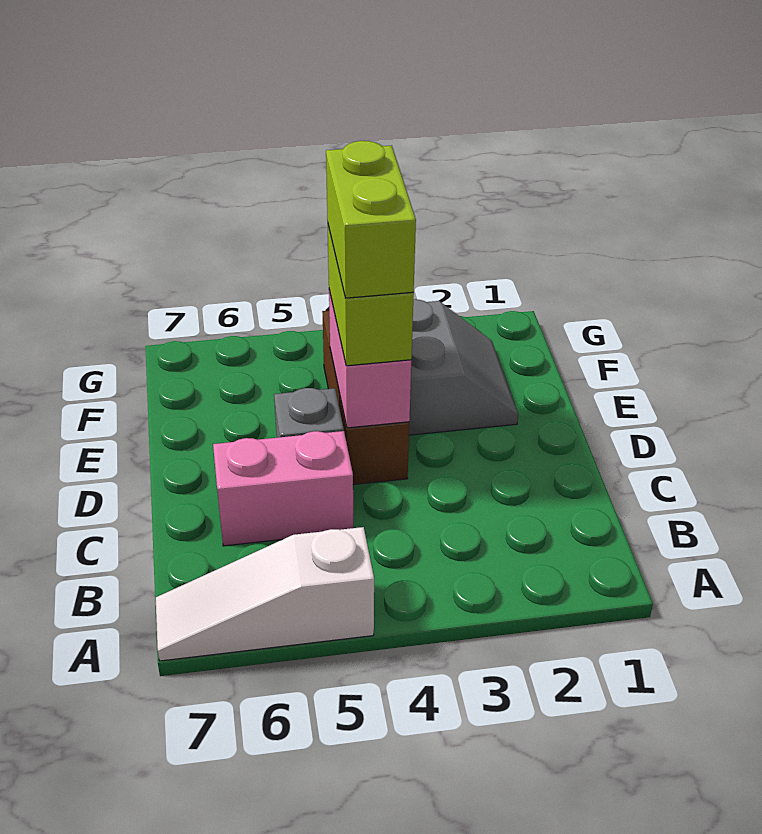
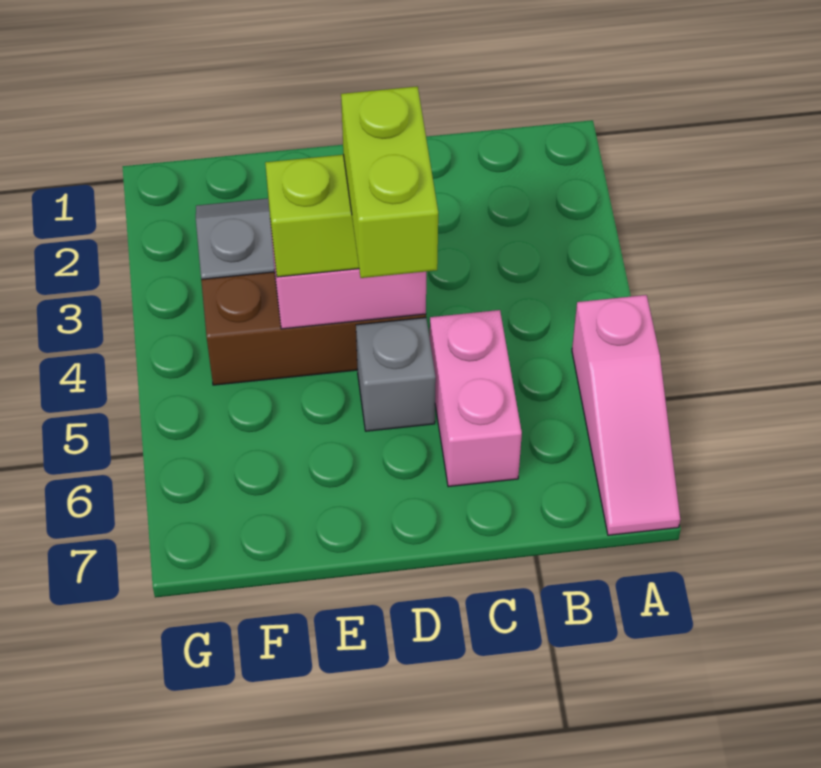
white slope A5:A7 level 1 top 5 -> pink slope A5:A7 level 1 top 5
lime brick D4:E4 level 4 -> lime brick D4:D5 level 4

